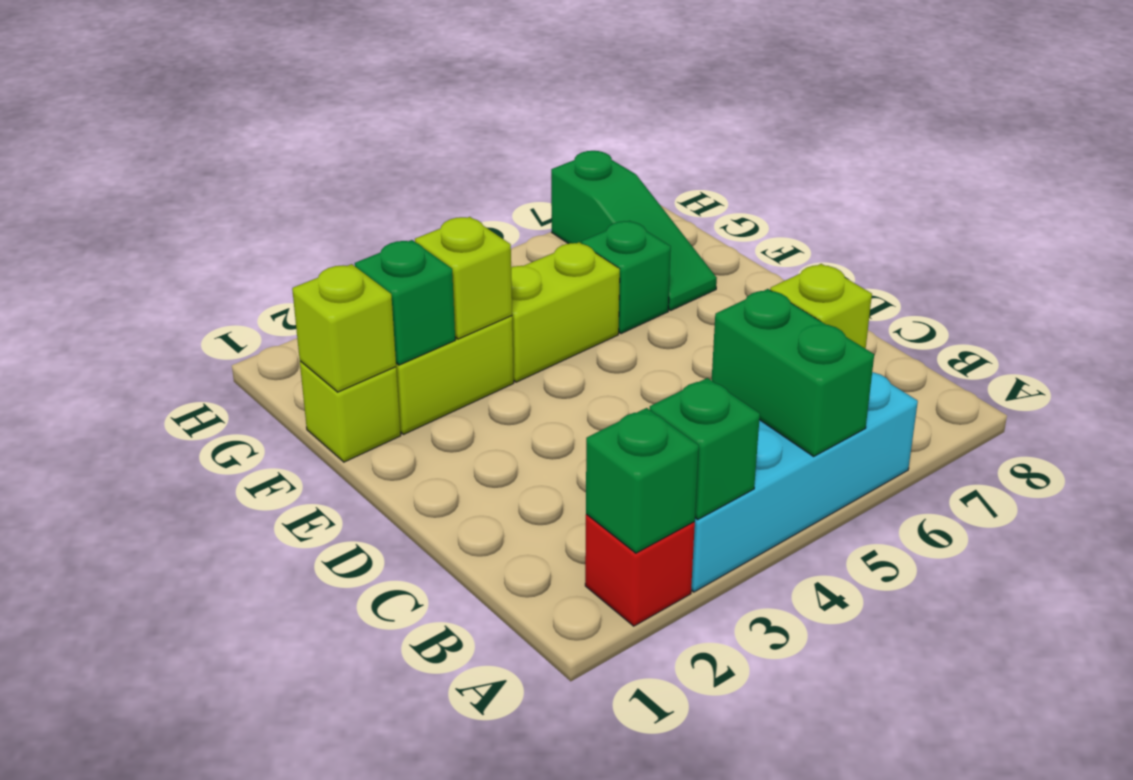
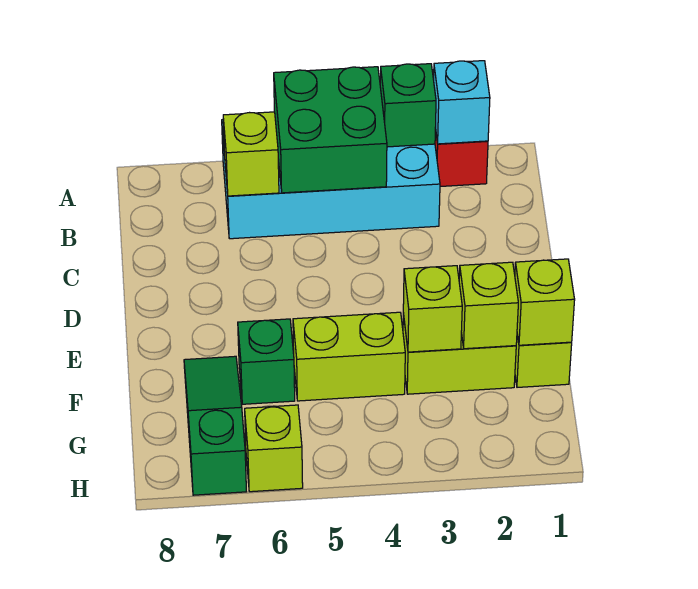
green brick A2 level 2 -> cyan brick A2 level 2
green brick A5:B5 level 2 -> green brick A4:B5 level 2
green brick F2 level 2 -> lime brick F2 level 2
none -> lime brick H6 level 1

